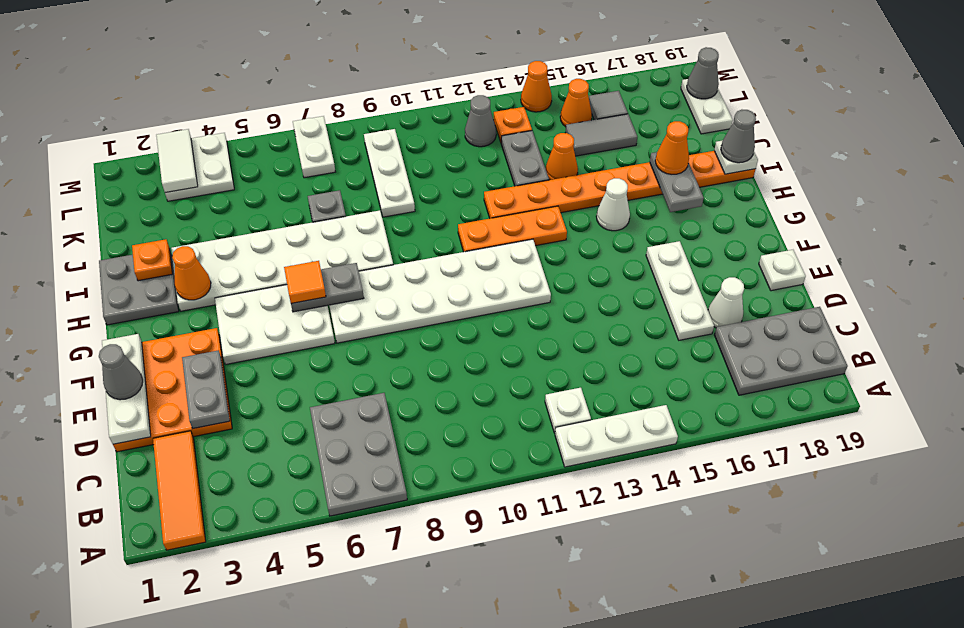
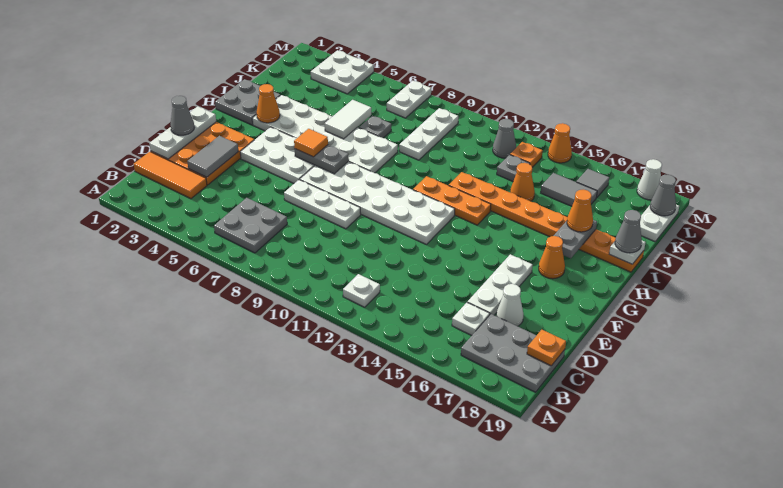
orange tile A2:C2 level 1 -> orange tile C1:C3 level 1
grey plate A6:C7 level 1 -> grey plate B6:C7 level 1
white plate A12:A14 level 1 -> white plate E7:E9 level 1
grey plate D3:E3 level 2 -> grey tile D3:E3 level 2
white plate E19 level 1 -> white plate C16 level 1
white cone H15 level 1 -> white cone M18 level 1
orange plate I2 level 2 -> orange plate C19 level 2
grey plate J13:K13 level 1 -> grey plate K13 level 1
white tile L3:M3 level 2 -> white tile I6:J6 level 2
orange cone L15 level 1 -> orange cone G17 level 1

